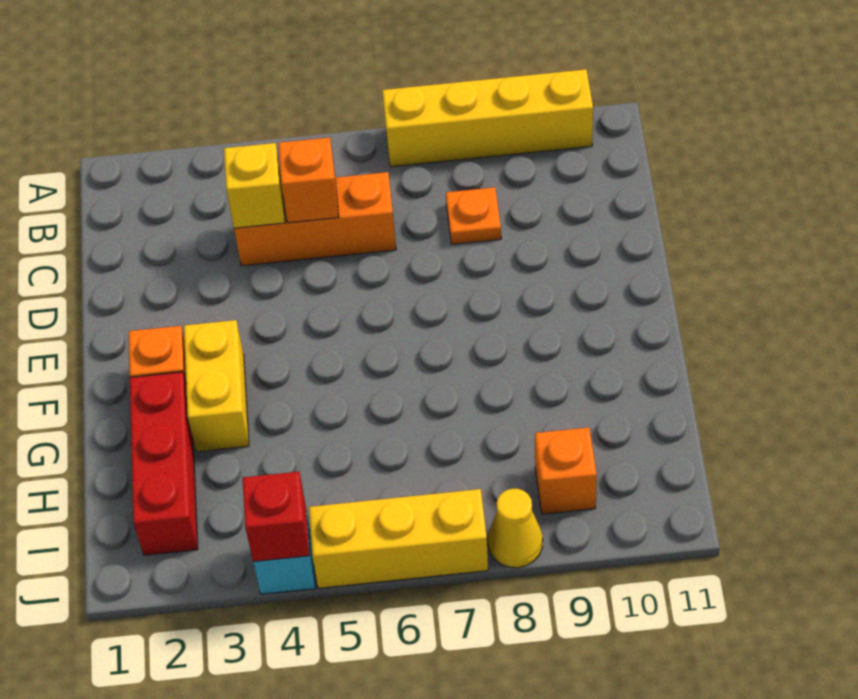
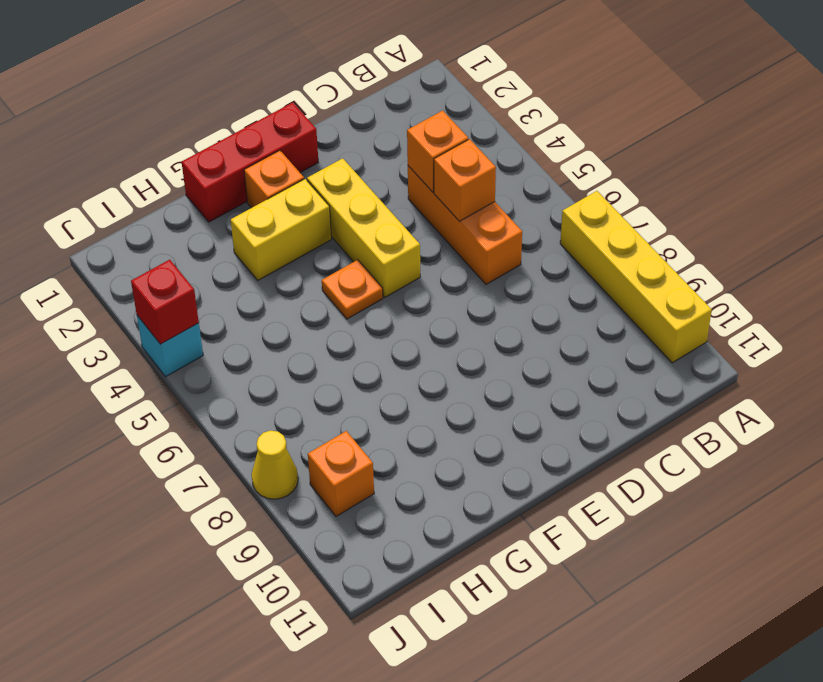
yellow brick C4 level 2 -> orange brick C4 level 2
orange plate C8 level 1 -> orange plate F5 level 1
red brick G2:I2 level 1 -> red brick E1:G1 level 1
yellow brick J5:J7 level 1 -> yellow brick E3:E5 level 1

